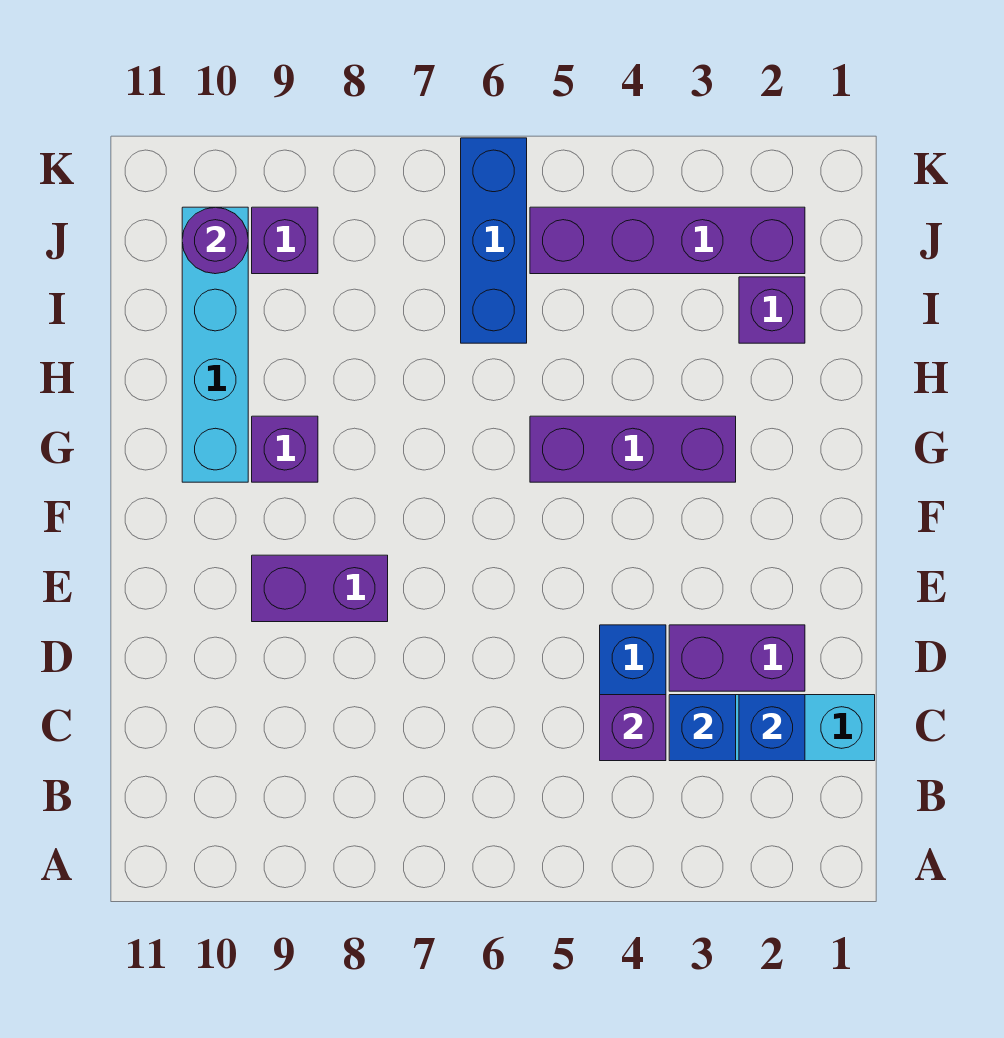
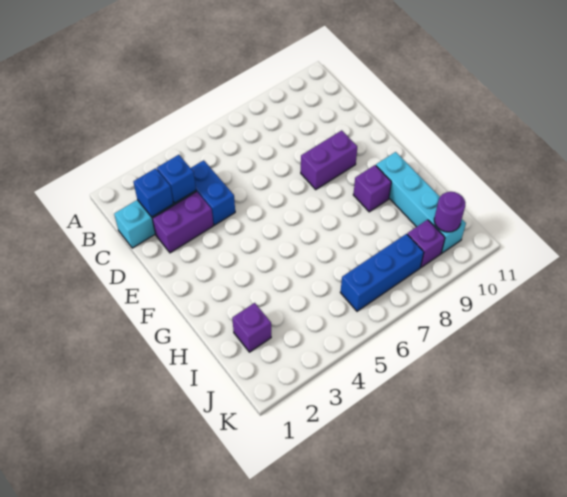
purple brick C4 level 2 -> none
purple brick G3:G5 level 1 -> none
blue brick I6:K6 level 1 -> blue brick J6:J8 level 1
purple brick J2:J5 level 1 -> none

